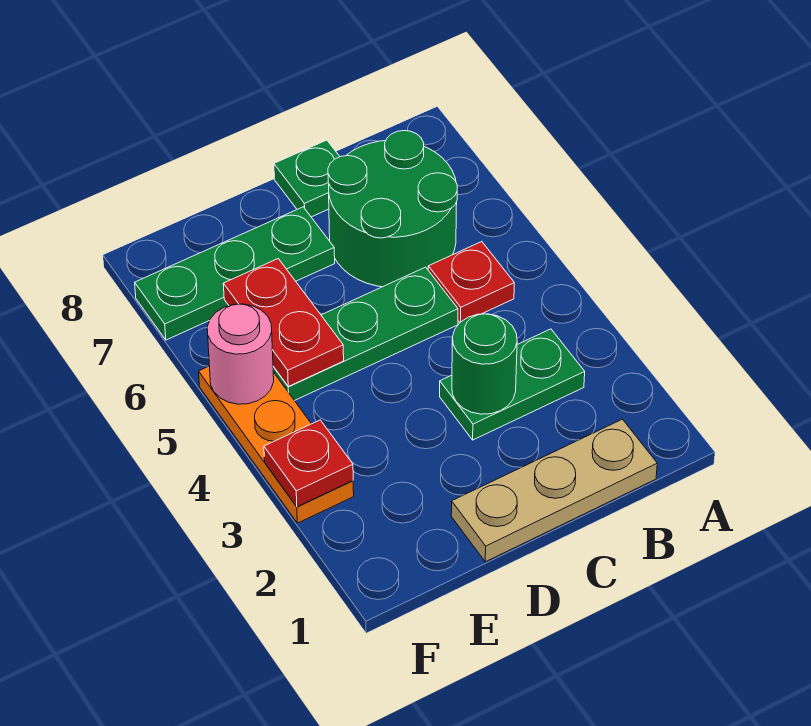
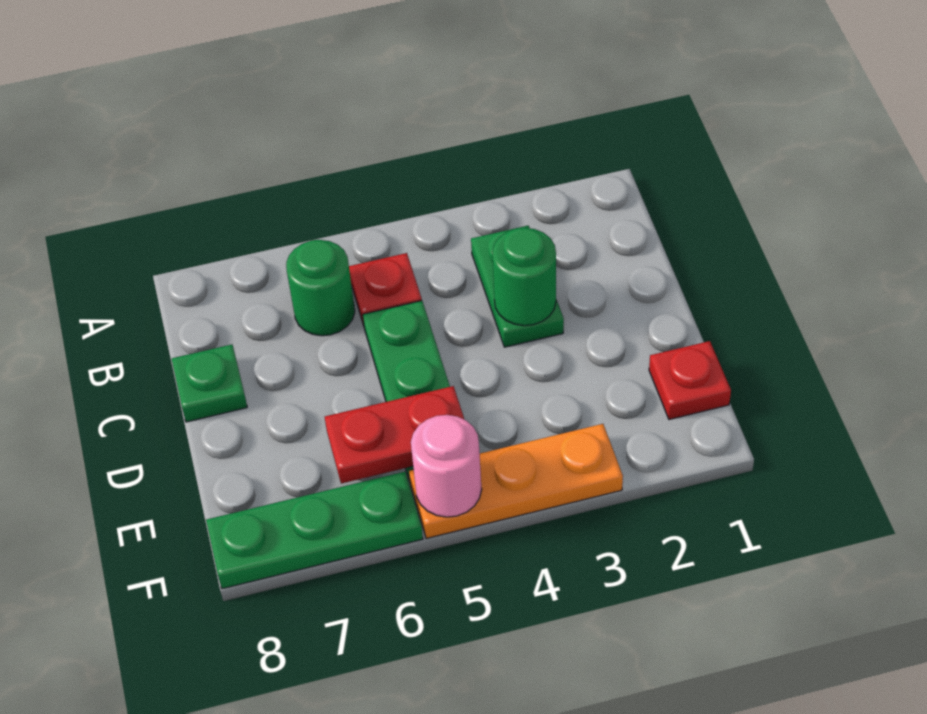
tan plate B1:D1 level 1 -> none
green round brick B6:C7 level 1 -> green round brick B6 level 1
green plate D7:F7 level 1 -> green plate F6:F8 level 1
red plate F3 level 2 -> red plate E1 level 1

